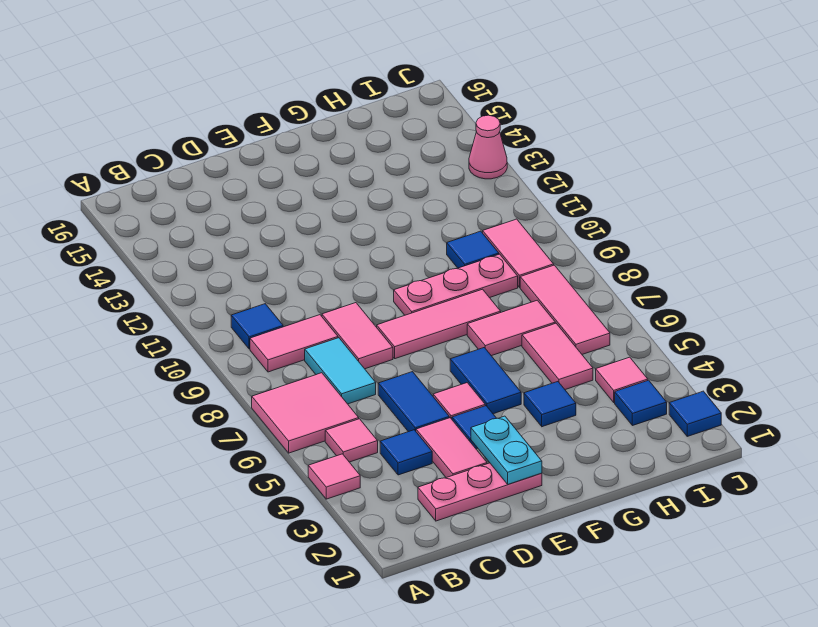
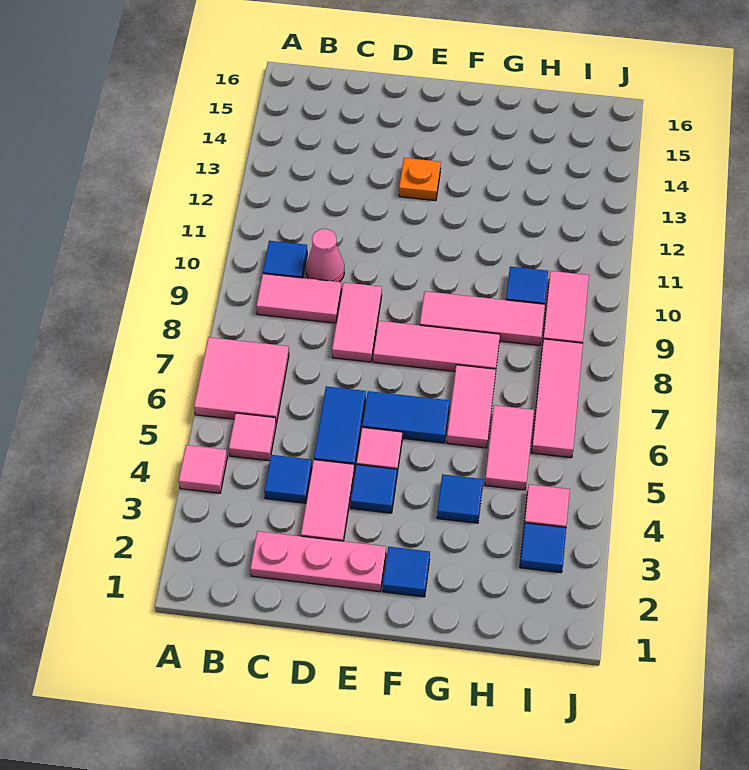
cyan tile C7:C8 level 1 -> none
cyan plate E2:E3 level 2 -> none
none -> orange plate E13 level 1
blue tile F5:F6 level 1 -> blue tile E6:F6 level 1
pink plate F9:H9 level 1 -> pink tile F9:H9 level 1
pink tile G7:H7 level 1 -> pink tile G6:G7 level 1
blue tile J2 level 1 -> blue tile F2 level 1
pink cone J13 level 1 -> pink cone C10 level 1

